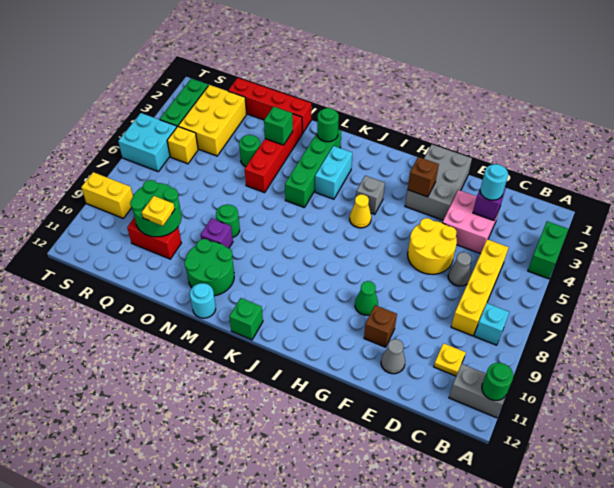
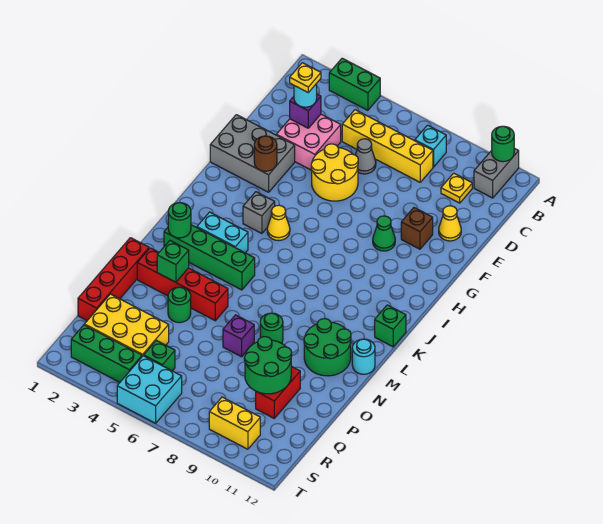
grey cone E11 level 1 -> yellow cone E11 level 1
brown brick G3 level 2 -> brown round brick G3 level 2
purple brick N9 level 1 -> purple brick O7 level 1
yellow plate P10 level 3 -> yellow plate D3 level 4
yellow brick R5 level 1 -> green brick R5 level 1
yellow brick S9:T9 level 1 -> yellow brick S9:S10 level 1

